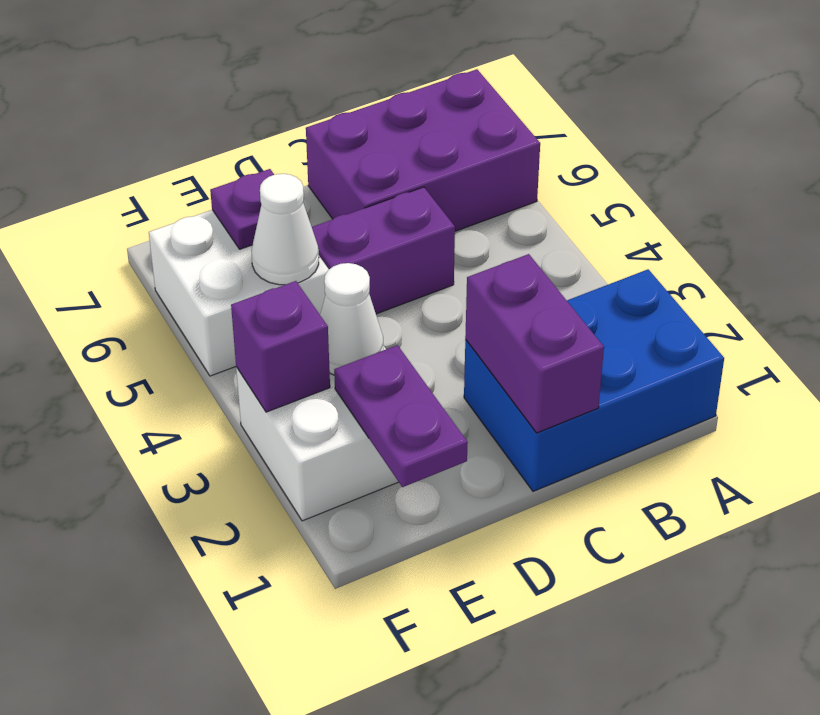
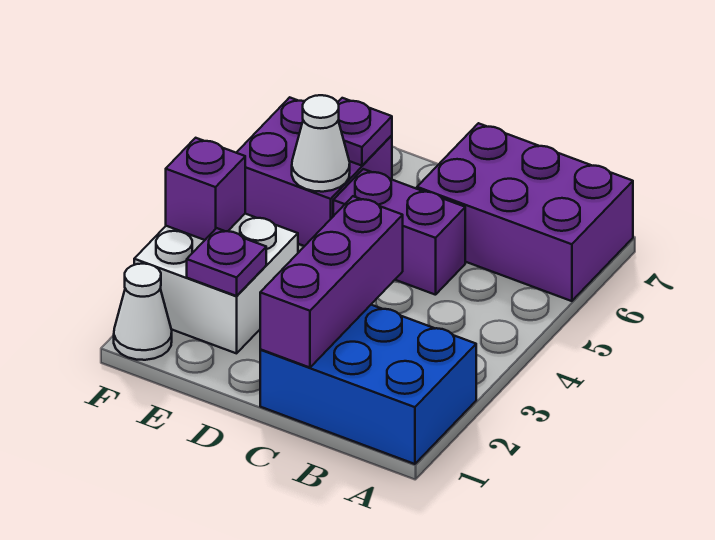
purple brick C1:C2 level 2 -> purple brick C1:C3 level 2
purple plate E1:E2 level 2 -> purple plate E2 level 2
white cone E3 level 2 -> white cone F1 level 1
white brick E5:F6 level 1 -> purple brick E5:F6 level 1

